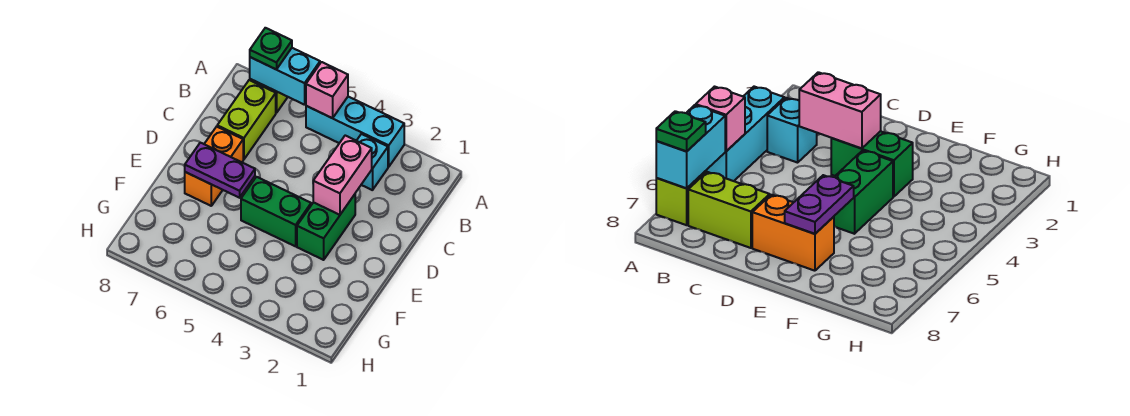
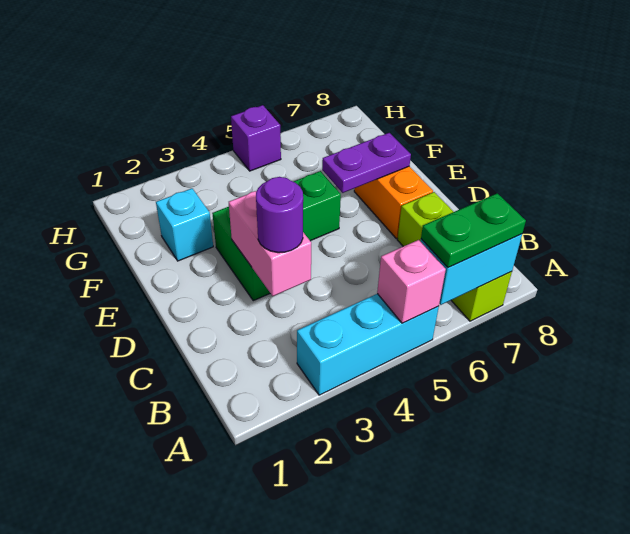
green plate A7 level 3 -> green plate A6:A7 level 3
cyan brick B3 level 1 -> cyan brick F2 level 1
none -> purple round brick C3 level 3
none -> purple brick H5 level 1

